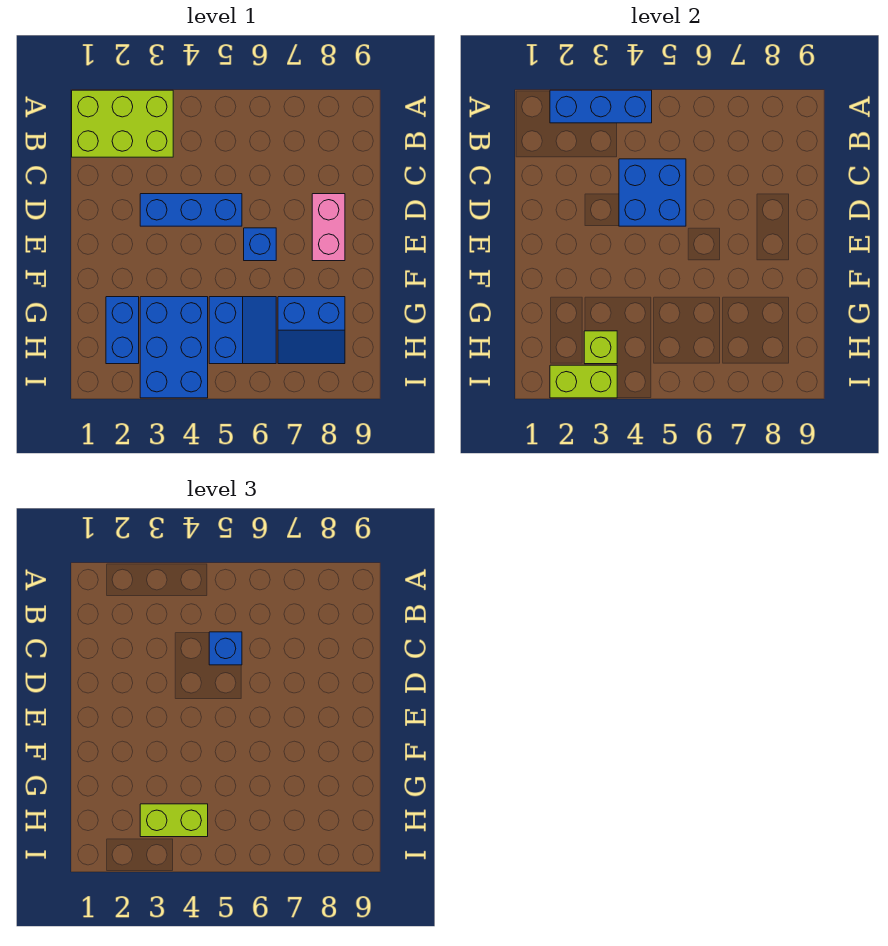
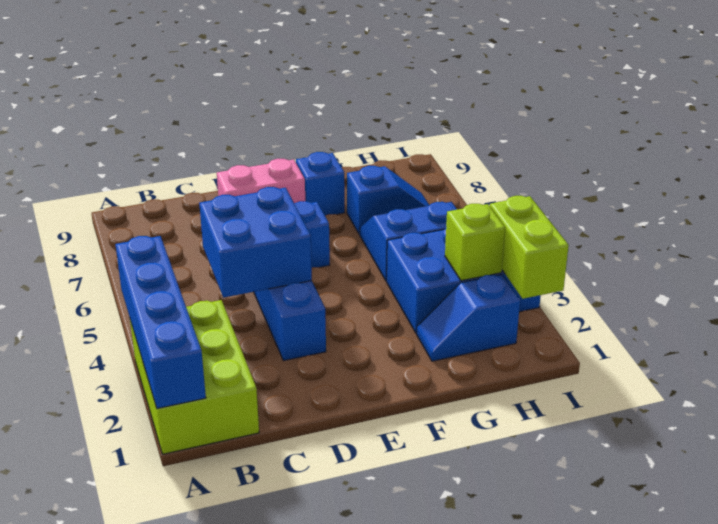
blue brick A2:A4 level 2 -> blue brick A1:A4 level 2
blue brick C5 level 3 -> blue brick F8 level 1
blue brick G2:H2 level 1 -> blue slope G2:H2 level 1 top H
blue slope G7:H8 level 1 top G -> blue slope G7:H7 level 1 top G
lime brick H3:H4 level 3 -> none

